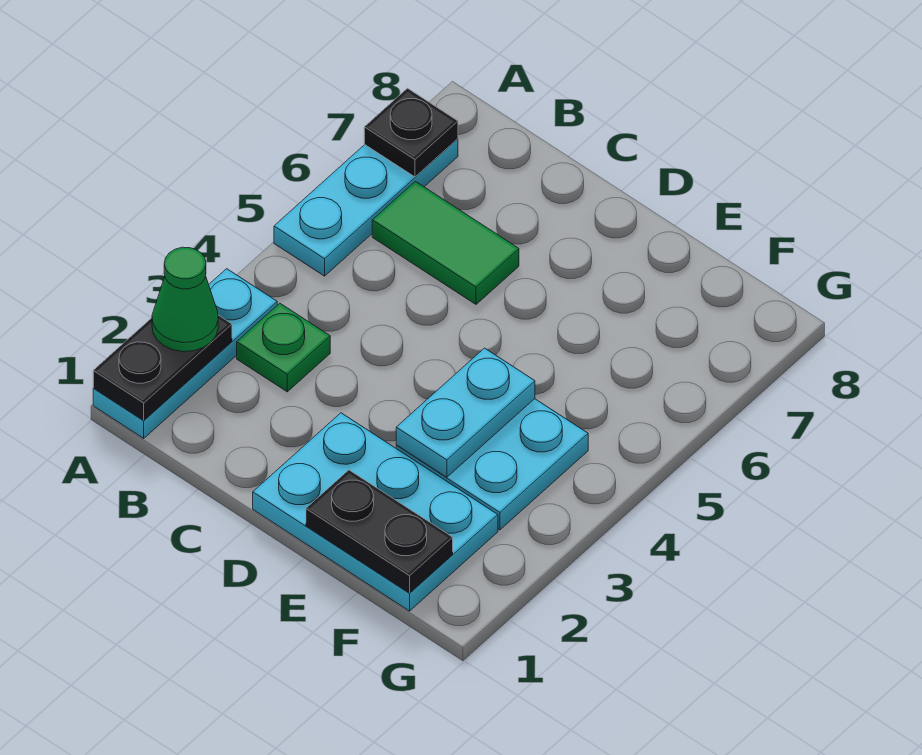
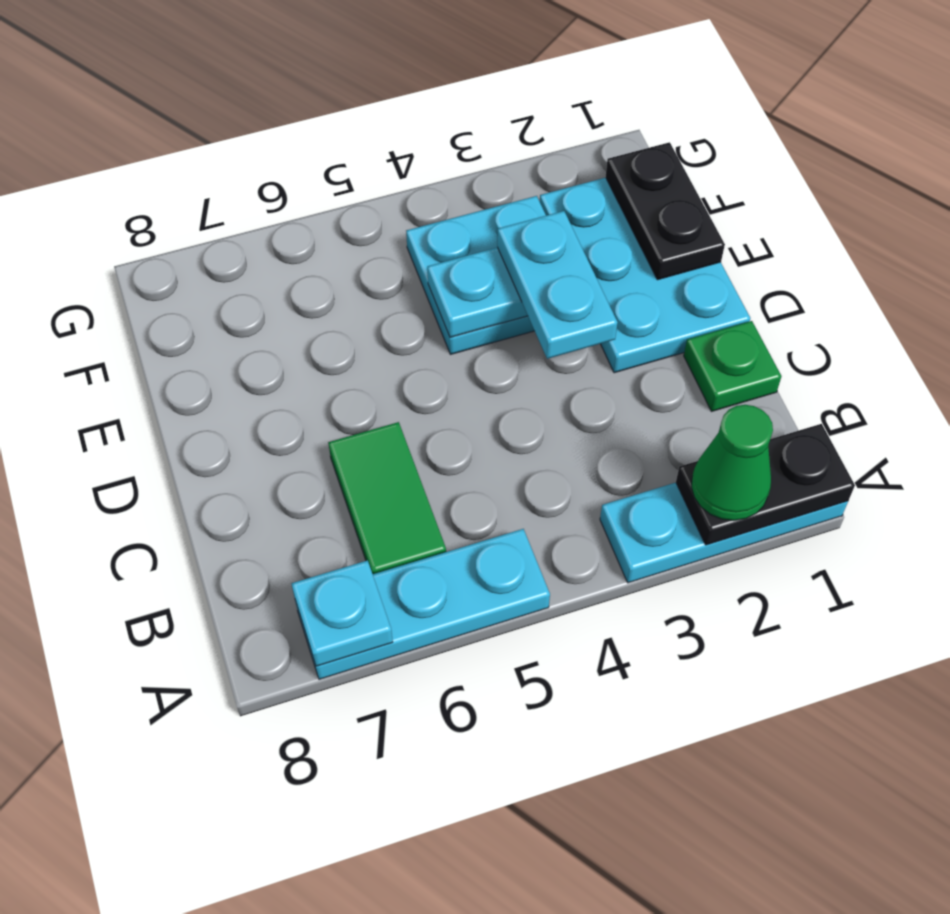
black plate A7 level 2 -> cyan plate A7 level 2
green plate B3 level 1 -> green plate C1 level 1
none -> cyan plate D3:E3 level 3

